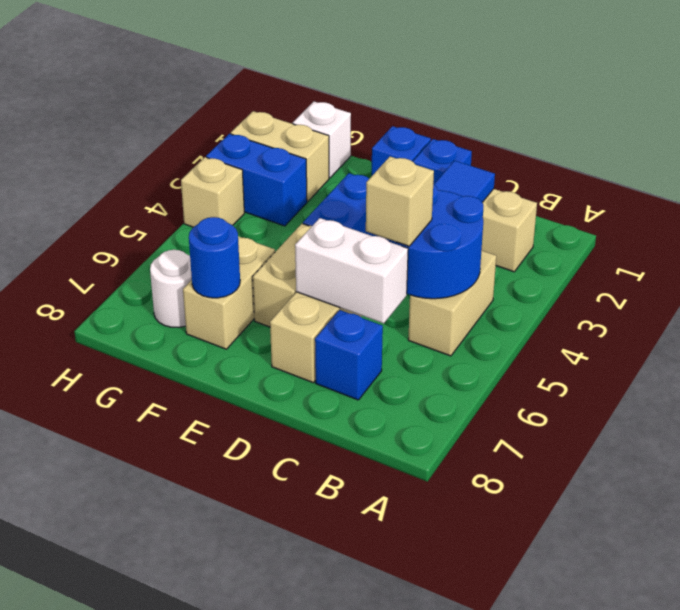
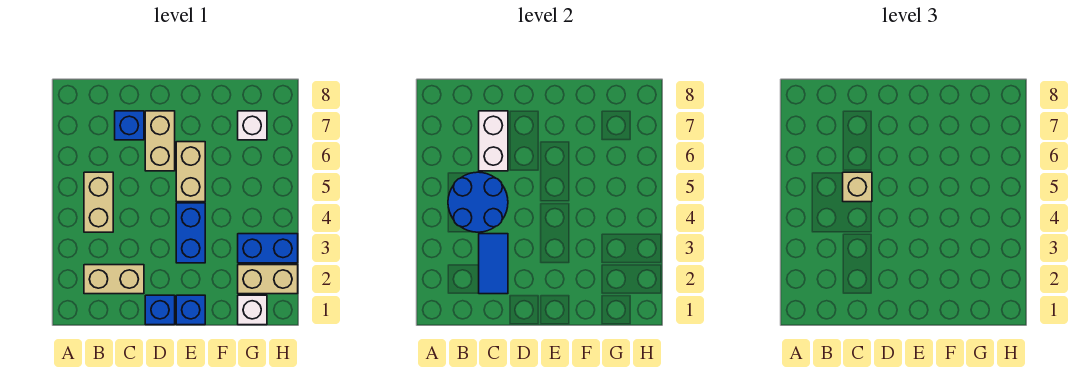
white brick C6:D6 level 2 -> white brick C6:C7 level 2
tan brick F6:F7 level 1 -> none
blue round brick F7 level 2 -> none
white round brick G7 level 1 -> white brick G7 level 1
tan brick H4 level 1 -> none

